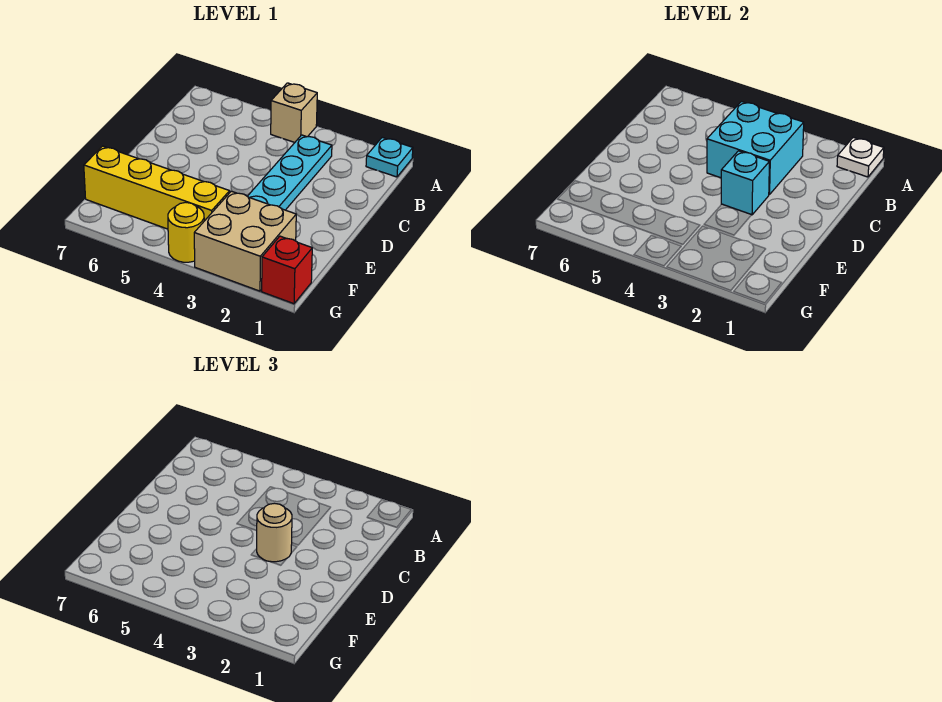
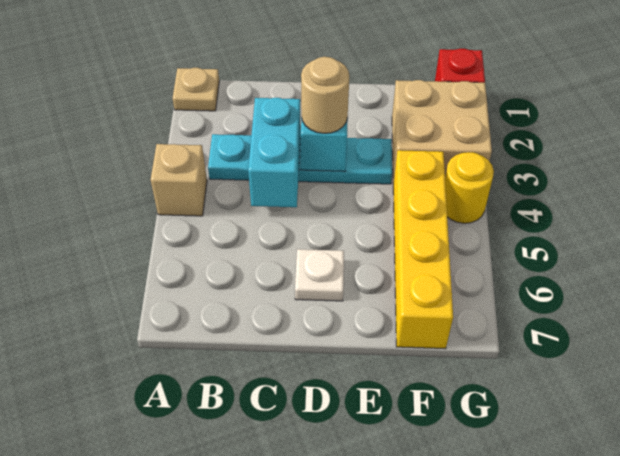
cyan plate A1 level 1 -> tan plate A1 level 1
white plate A1 level 2 -> white plate D6 level 1
cyan brick B3:C4 level 2 -> cyan brick C3:C4 level 2

